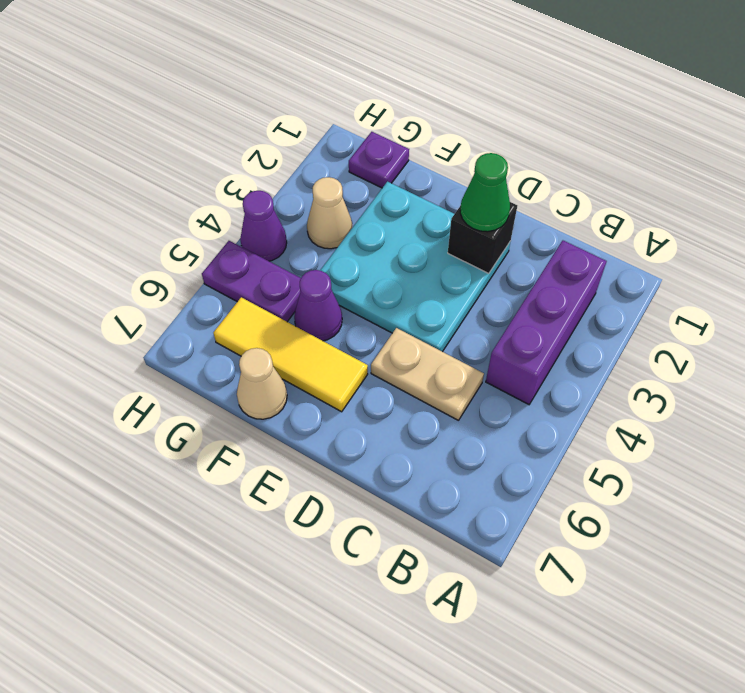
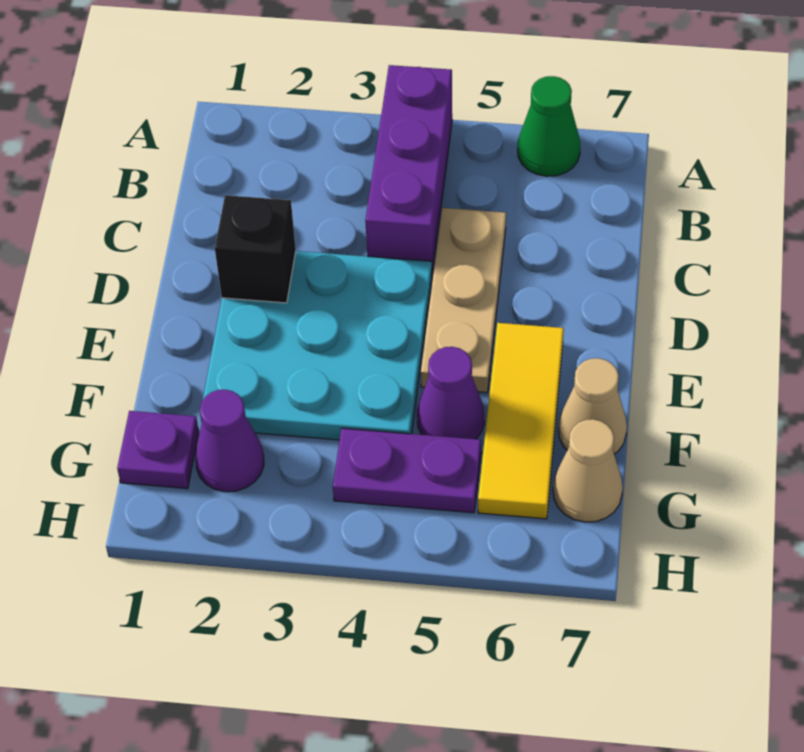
purple brick B2:B4 level 1 -> purple brick A4:C4 level 1
tan plate C5:D5 level 1 -> tan plate C5:E5 level 1
green cone D2 level 3 -> green cone A6 level 1
tan cone G3 level 1 -> tan cone G7 level 1
purple plate G5:H5 level 1 -> purple plate G4:G5 level 1
purple cone H4 level 1 -> purple cone G2 level 1

